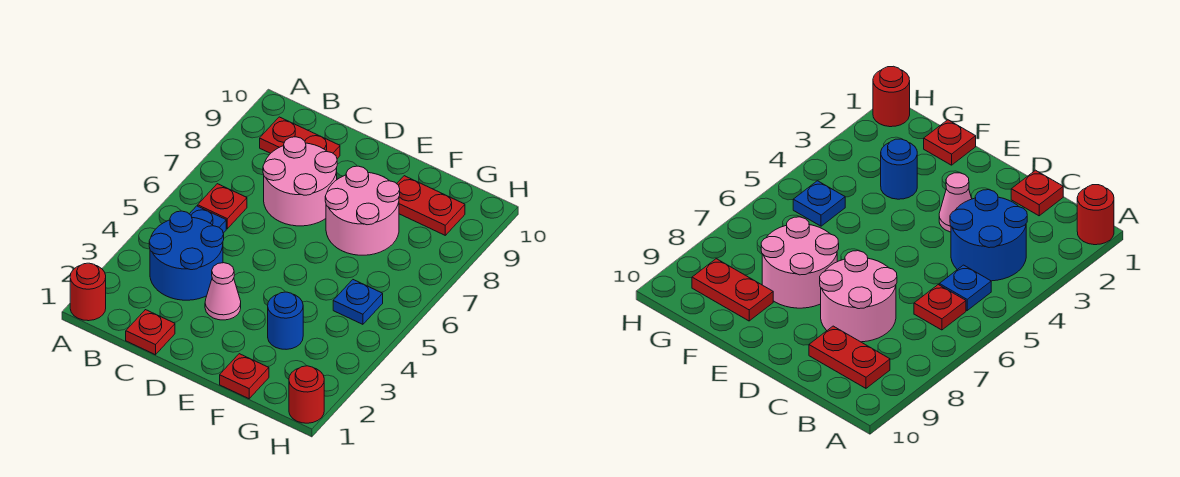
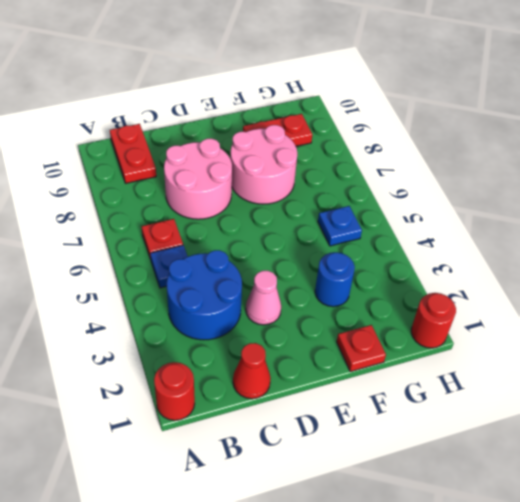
red plate B9:C9 level 1 -> red plate B9:B10 level 1
red plate C1 level 1 -> red cone C1 level 1

